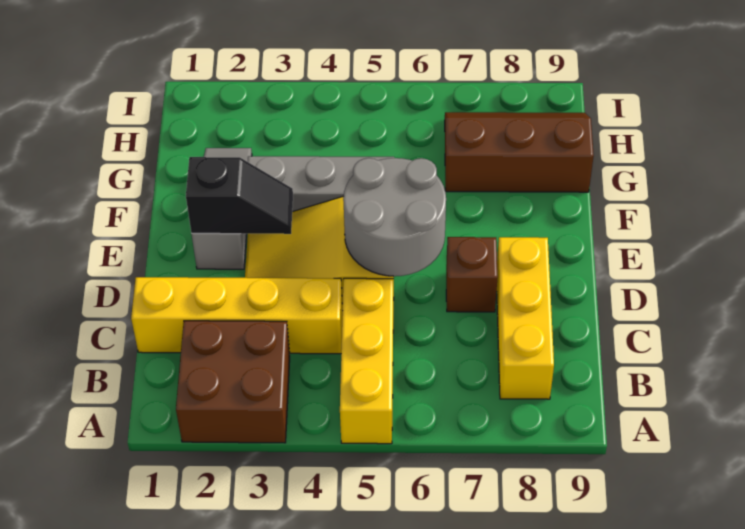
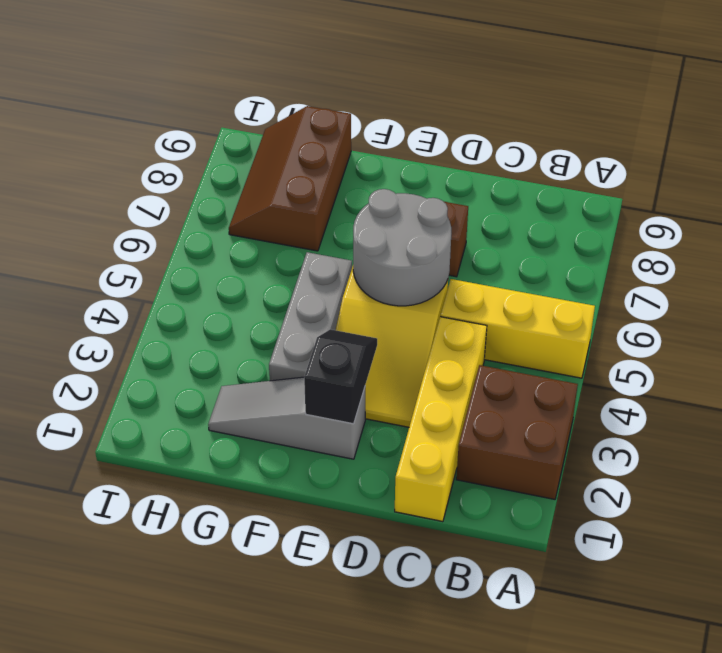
yellow brick B8:D8 level 1 -> none

